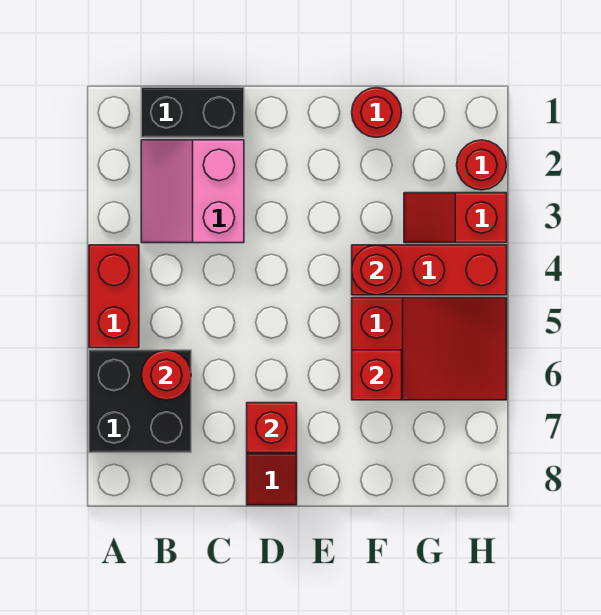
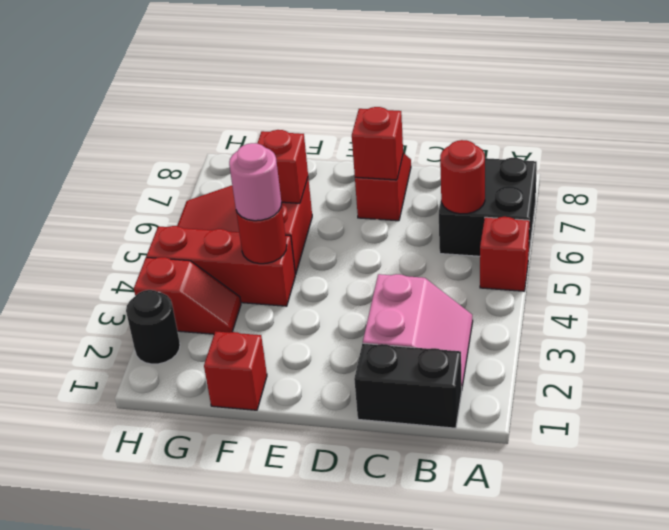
red brick A4:A5 level 1 -> red brick A5 level 1
red round brick F1 level 1 -> red brick F1 level 1
none -> pink round brick F4 level 3
red round brick H2 level 1 -> black round brick H2 level 1

